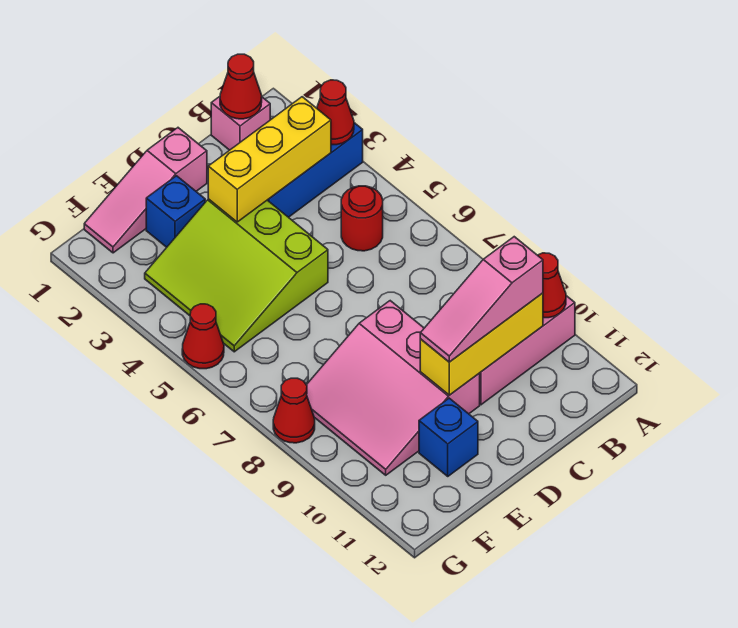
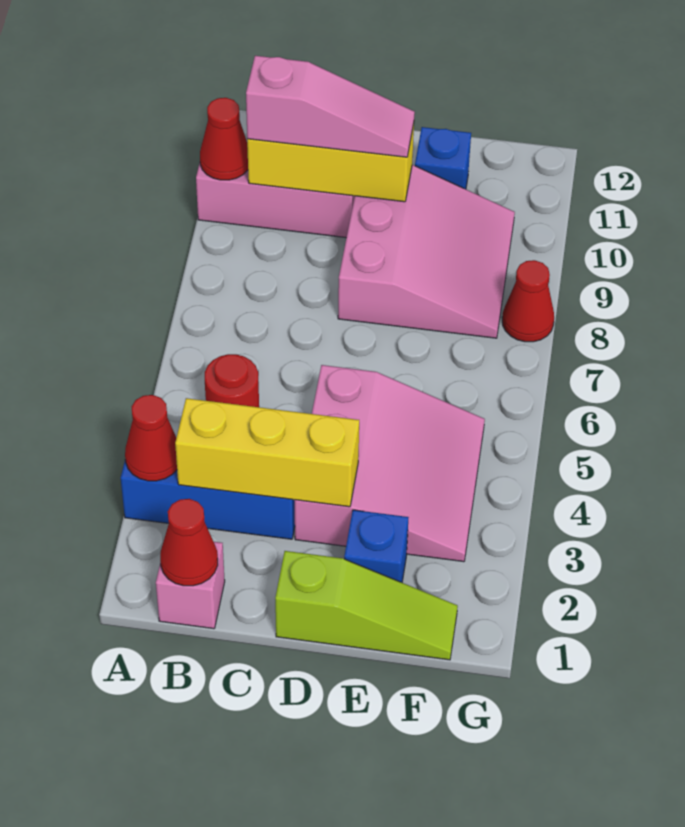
pink slope D1:F1 level 1 top D -> lime slope D1:F1 level 1 top D
lime slope D3:F5 level 1 top D -> pink slope D3:F5 level 1 top D
red cone G5 level 1 -> none

